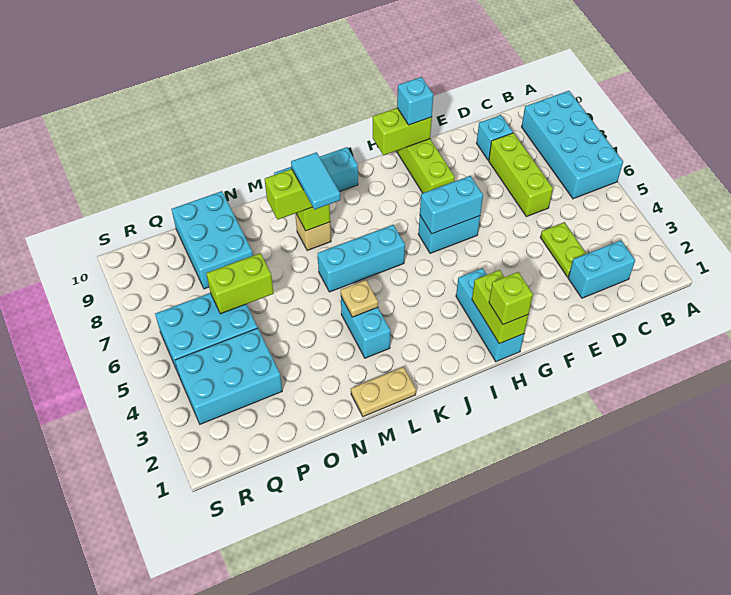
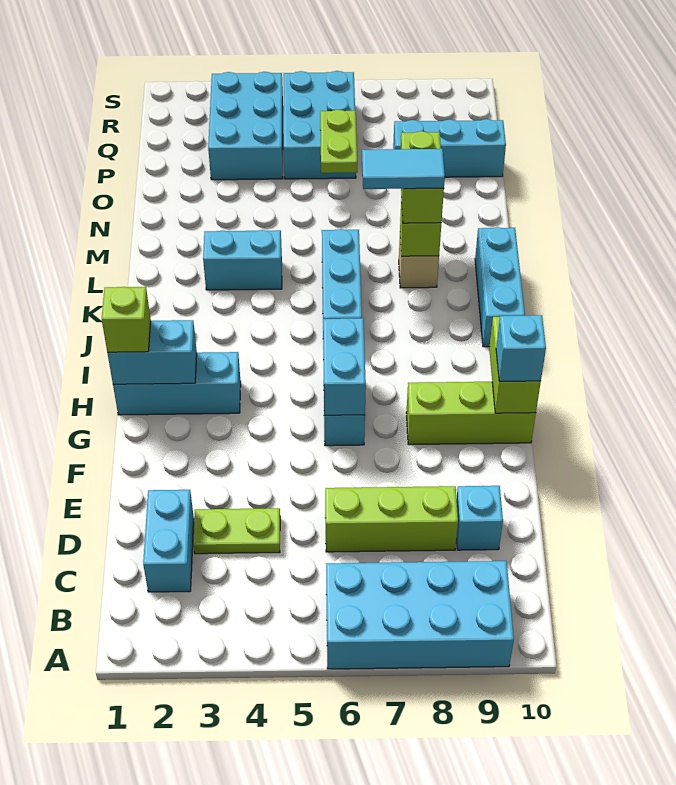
lime brick H1:H2 level 2 -> cyan brick H1:H2 level 2
tan plate L1:M1 level 1 -> none
tan plate L4 level 2 -> none
lime brick O6:P6 level 2 -> lime plate O6:P6 level 2
cyan brick O8:P10 level 1 -> cyan brick P8:P10 level 1

